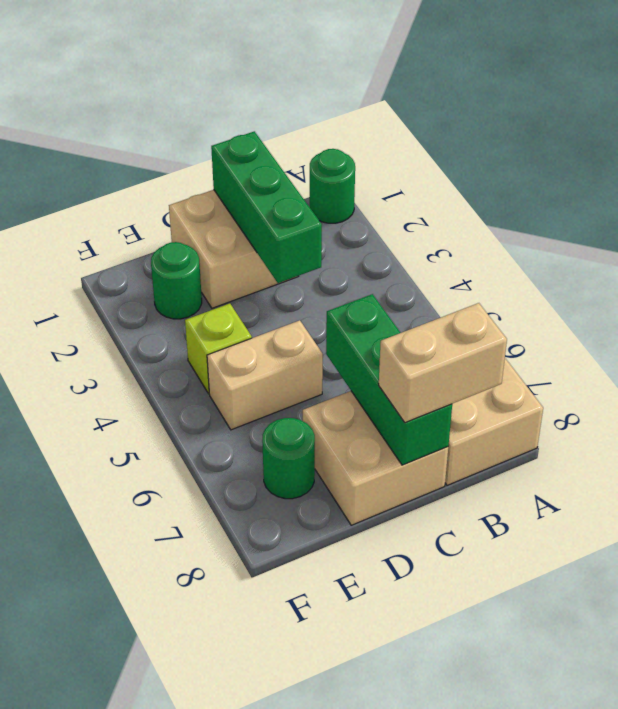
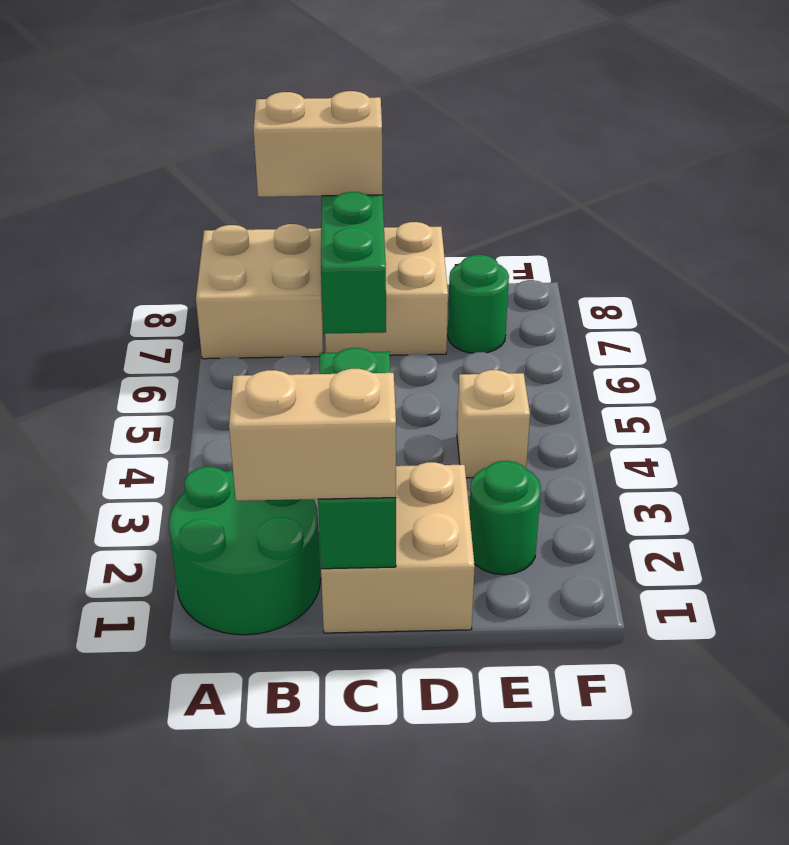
green round brick A1 level 1 -> green round brick A1:B2 level 1
tan brick D5:E5 level 1 -> tan brick B1:C1 level 3
lime brick E4 level 1 -> tan brick E4 level 1

